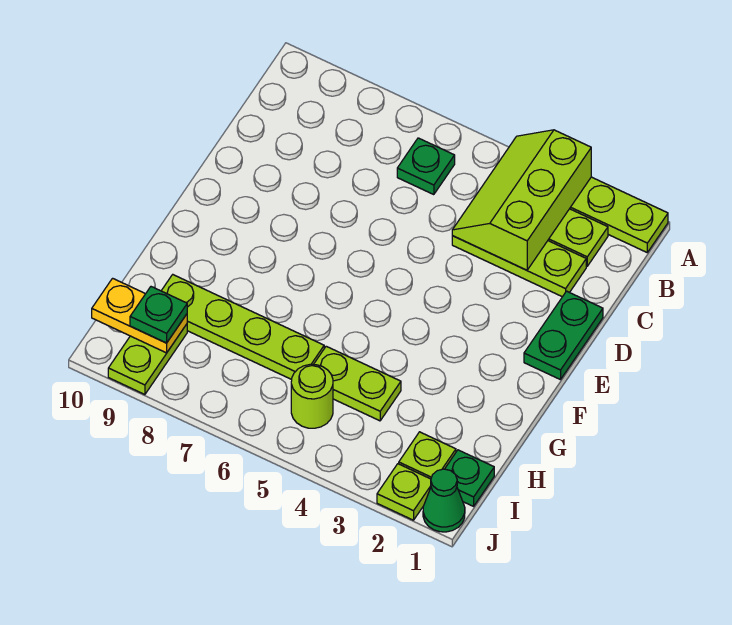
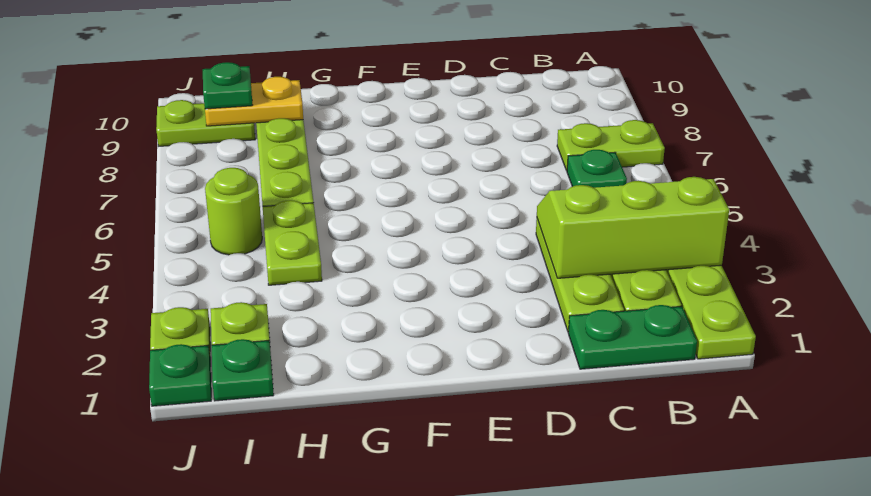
none -> lime plate A7:B7 level 1
green plate D1:E1 level 1 -> green plate B1:C1 level 1
yellow plate I9:I10 level 2 -> yellow plate H9:I9 level 2
green cone J1 level 1 -> green plate J1 level 1

